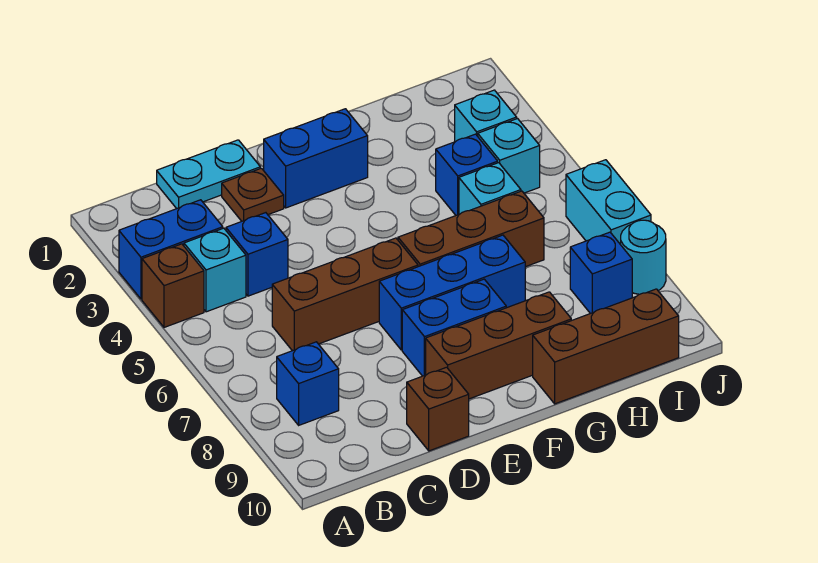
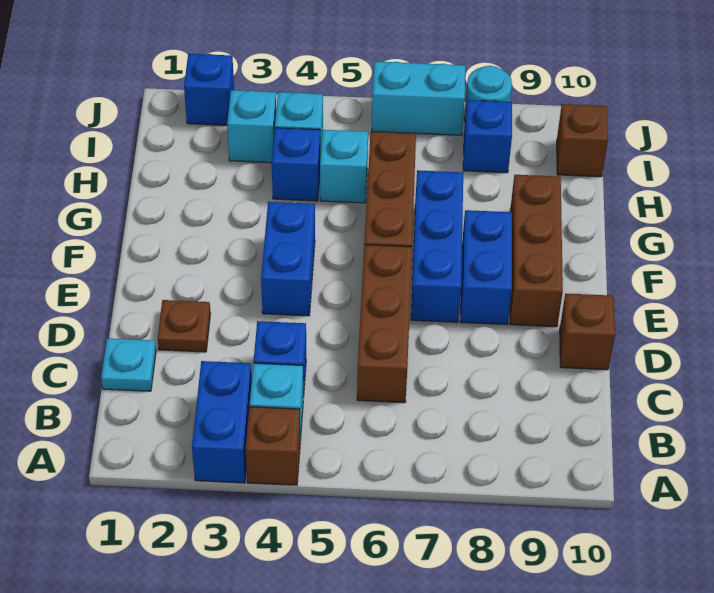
blue brick B8 level 1 -> blue brick J2 level 1
cyan plate C1:D1 level 1 -> cyan plate C1 level 1
blue brick E2:F2 level 1 -> blue brick E4:F4 level 1
brown brick G10:I10 level 1 -> brown brick I10 level 1

